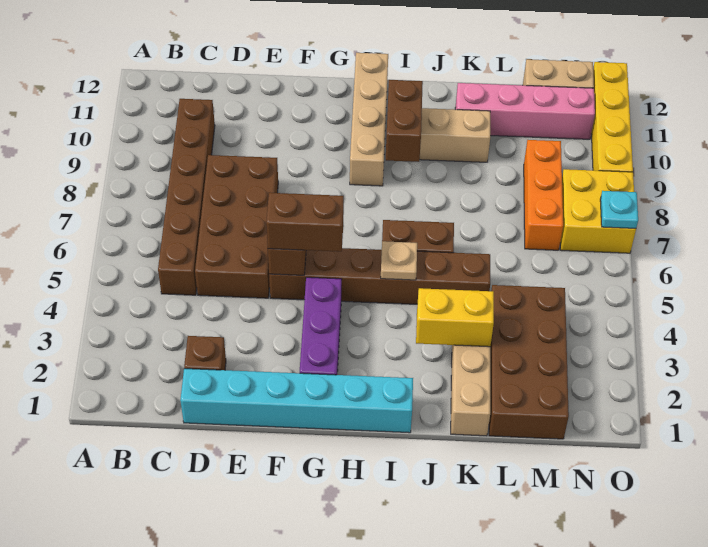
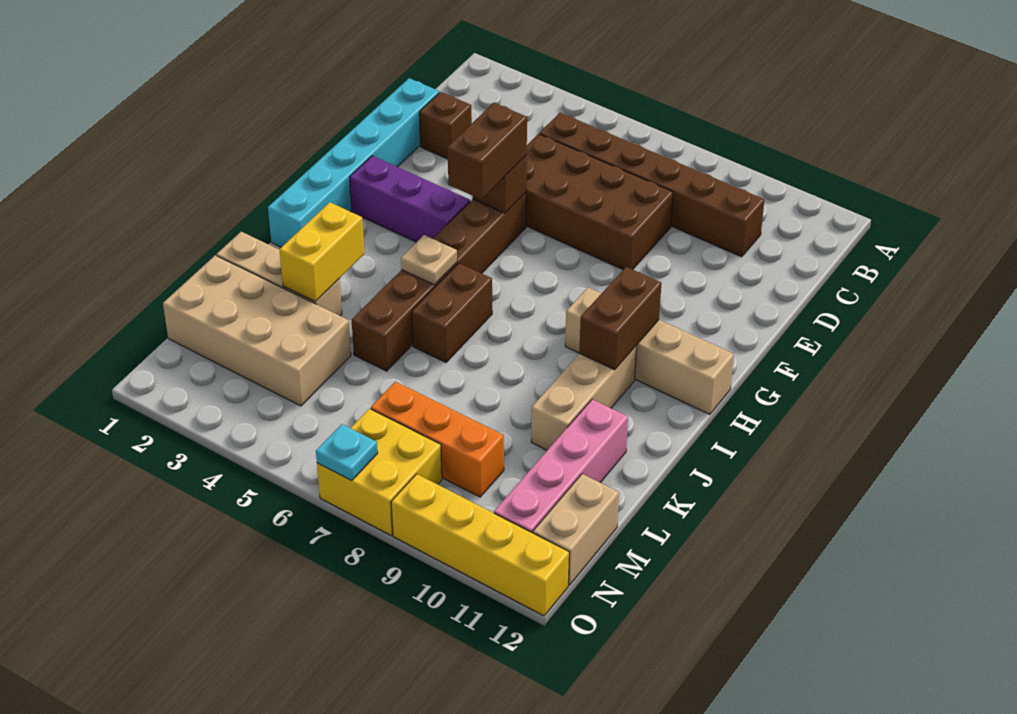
brown brick I9:I10 level 2 -> brown brick H10:I10 level 2
brown brick L1:M4 level 1 -> tan brick L1:M4 level 1

